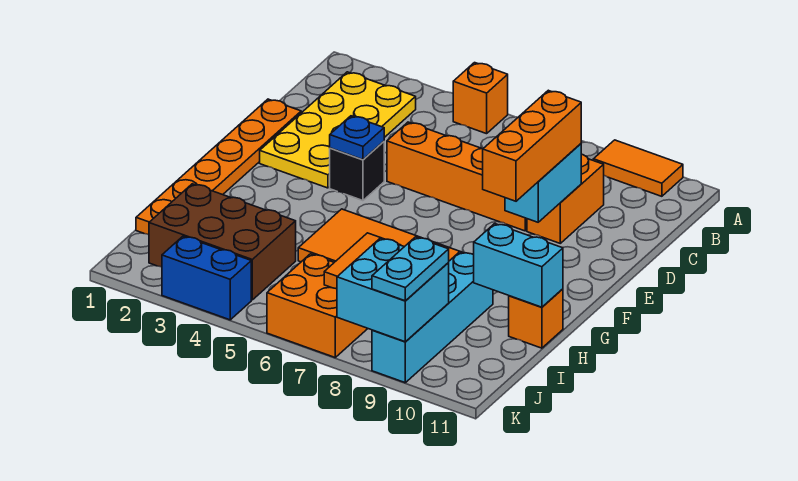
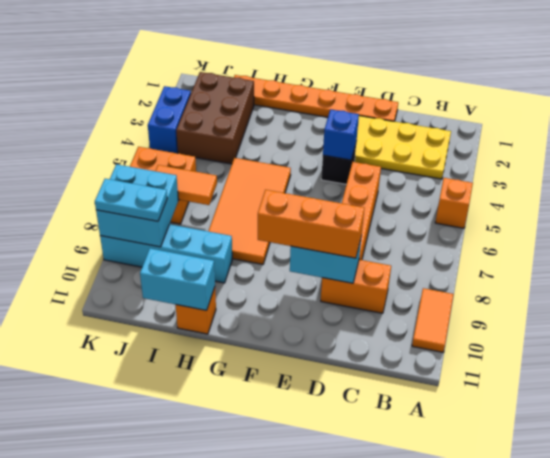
blue plate E4 level 2 -> blue brick E4 level 2
cyan brick H10:H11 level 2 -> cyan brick H11:I11 level 2

